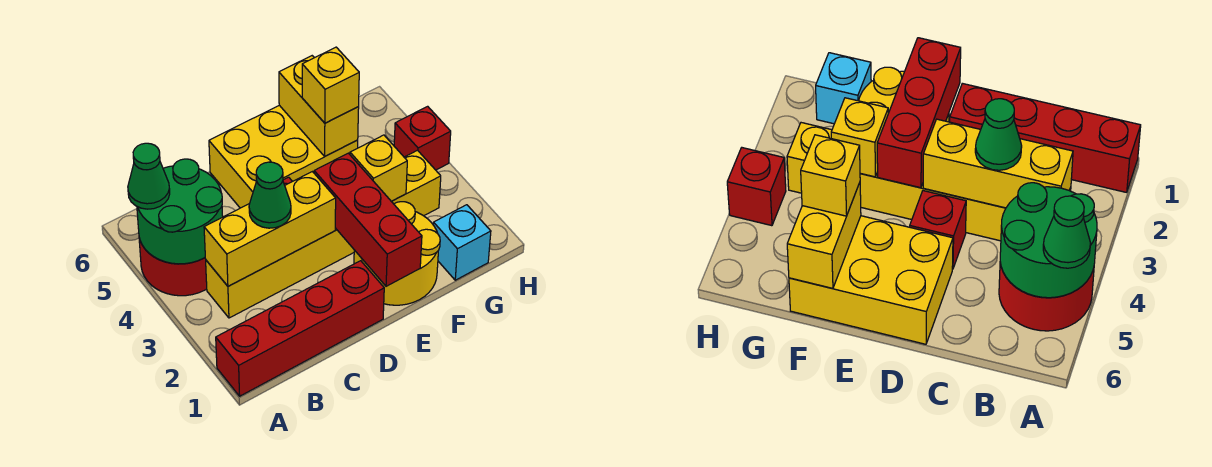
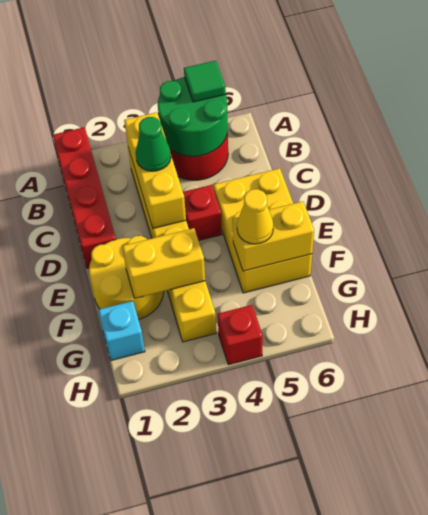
green cone A5 level 3 -> green tile A5 level 3
red brick E1:E3 level 2 -> none
yellow brick F3 level 2 -> yellow brick F2:F3 level 2
yellow brick F5 level 3 -> yellow cone F5 level 3

